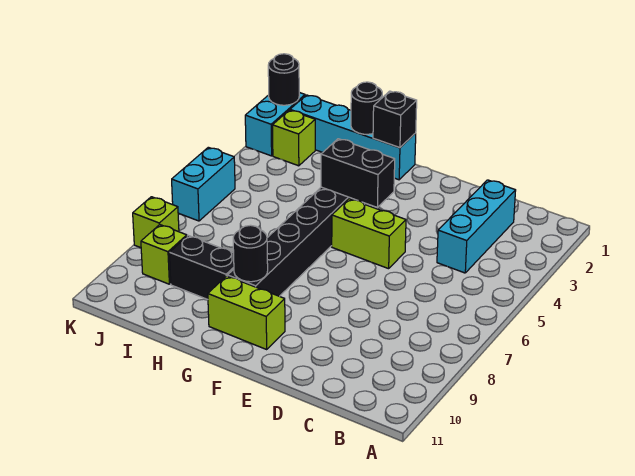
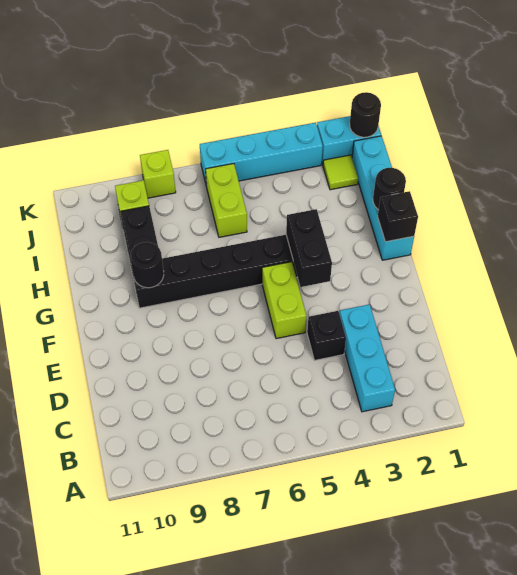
cyan brick C2:C4 level 1 -> cyan brick B3:D3 level 1
none -> black brick D4 level 1
lime brick F10:G10 level 1 -> lime brick I6:J6 level 1
lime brick J2 level 1 -> lime tile J2 level 1
cyan brick K5:K6 level 1 -> cyan brick K3:K6 level 1

